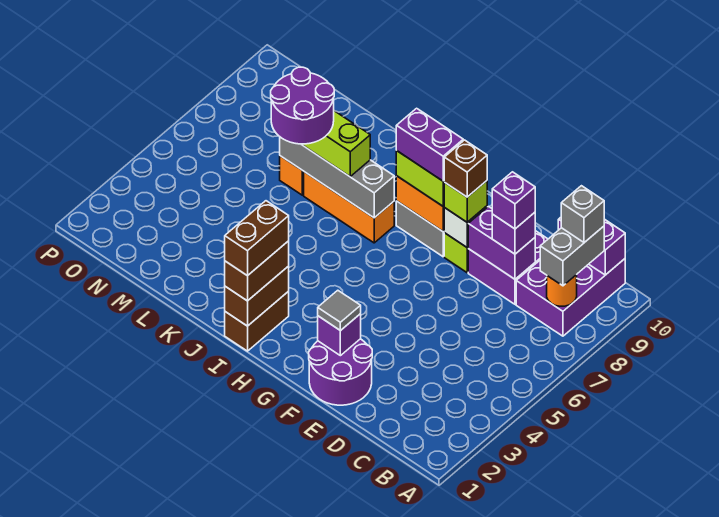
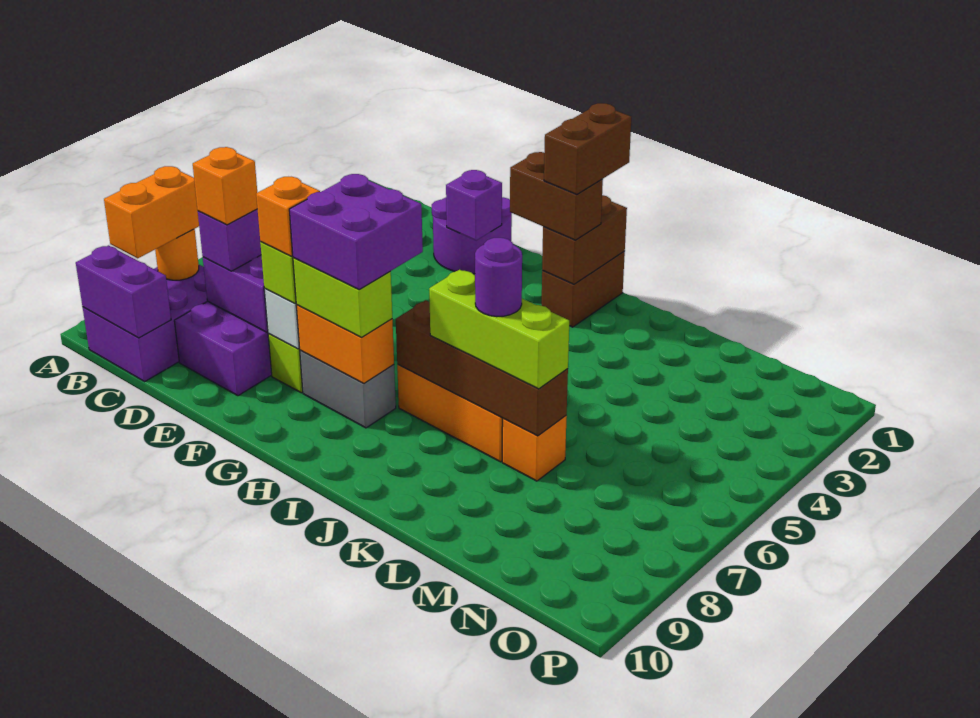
grey brick B8:B9 level 3 -> orange brick B8:B9 level 3
grey brick B9 level 4 -> none
purple brick D8 level 4 -> orange brick D8 level 4
grey tile F2 level 3 -> none
brown brick F8 level 4 -> orange brick F8 level 4
purple brick G8:H8 level 4 -> purple brick G7:H8 level 4
brown brick I1:I2 level 3 -> brown brick H2:I2 level 3
grey brick I7:L7 level 2 -> brown brick I7:L7 level 2
purple round brick K6:L7 level 4 -> purple round brick K7 level 4

